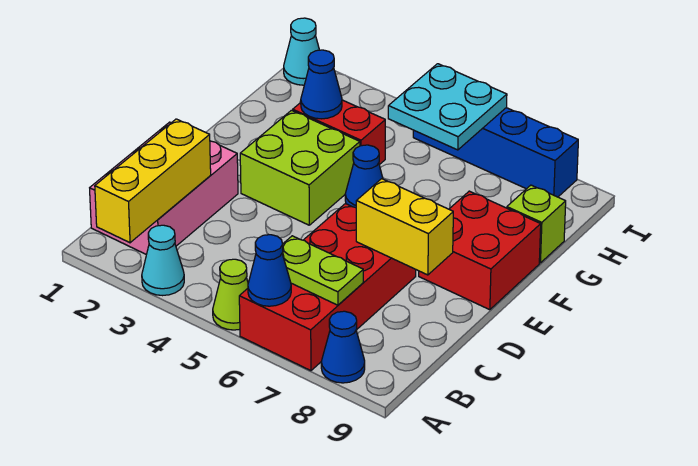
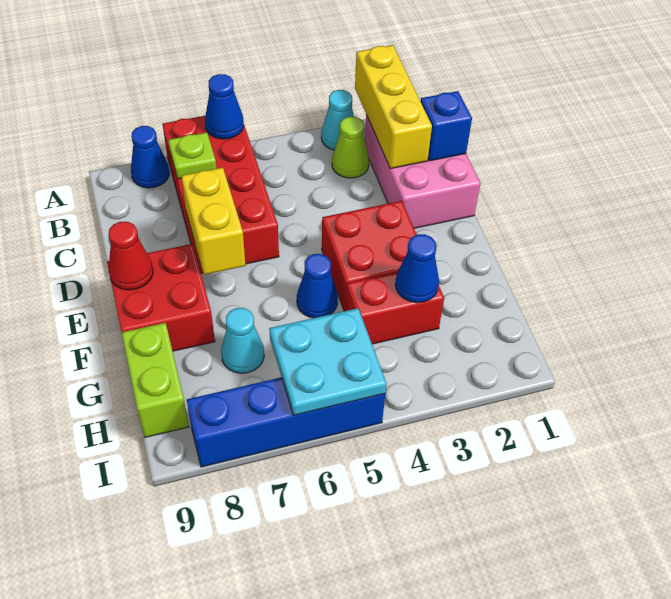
lime cone A5 level 1 -> lime cone B3 level 1
lime plate B6:B7 level 2 -> lime plate B7 level 2
none -> blue brick C1 level 2
yellow brick D7:D8 level 2 -> yellow brick D7:E7 level 2
lime brick E3:F4 level 1 -> red brick E3:F4 level 1
none -> red cone E9 level 2
lime brick G9 level 1 -> lime brick G9:H9 level 1
cyan cone I1 level 1 -> cyan cone G7 level 1

